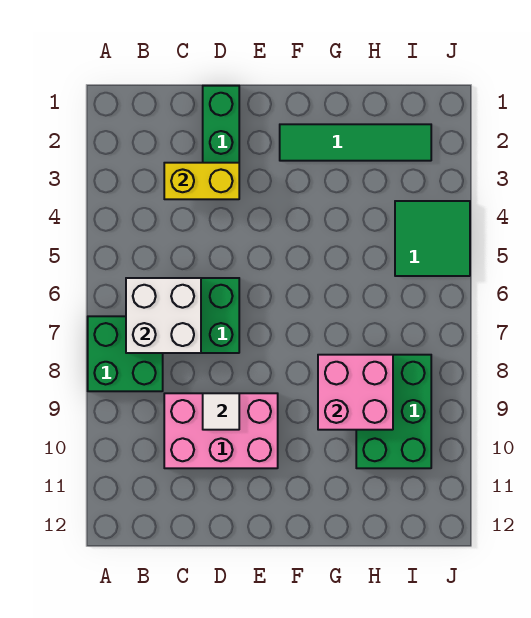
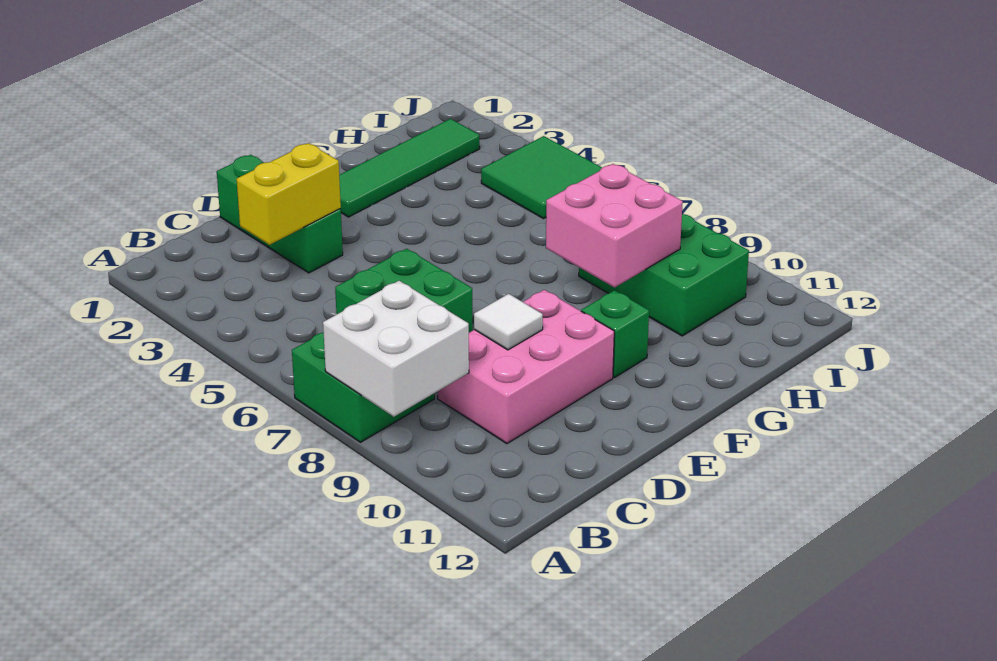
white brick B6:C7 level 2 -> white brick A8:B9 level 2
none -> green brick F10 level 1

